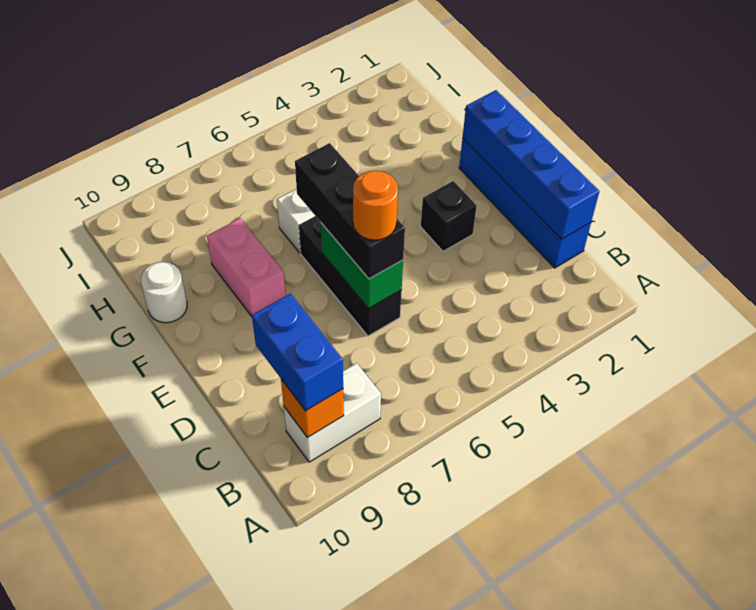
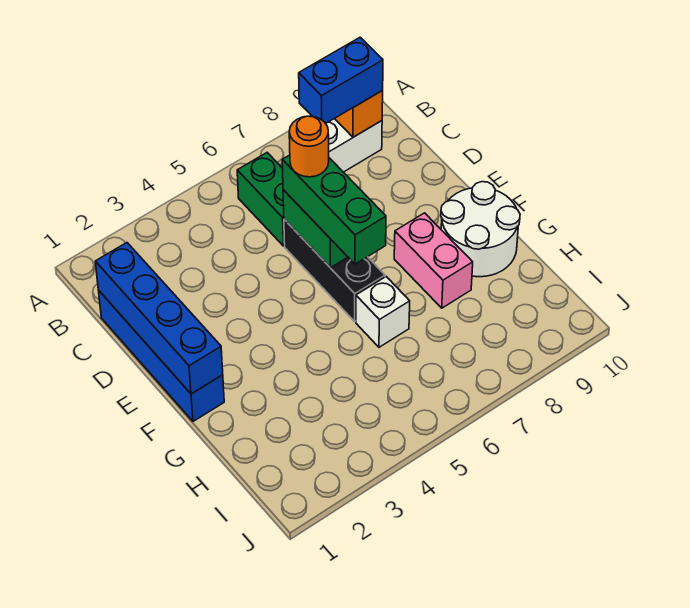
none -> green brick B6:C6 level 1
blue brick B9:C9 level 3 -> blue brick B8:B9 level 3
black brick D6:F6 level 3 -> green brick D6:F6 level 3
black brick E3 level 1 -> none
white round brick G10 level 1 -> white round brick F9:G10 level 1

